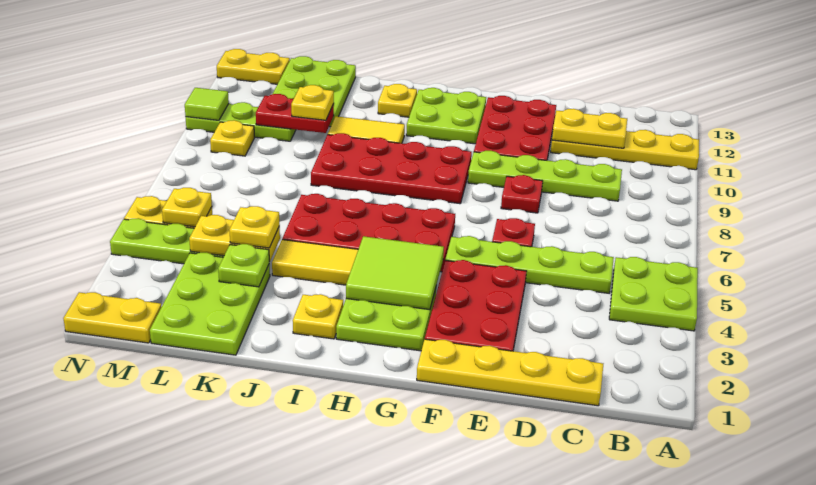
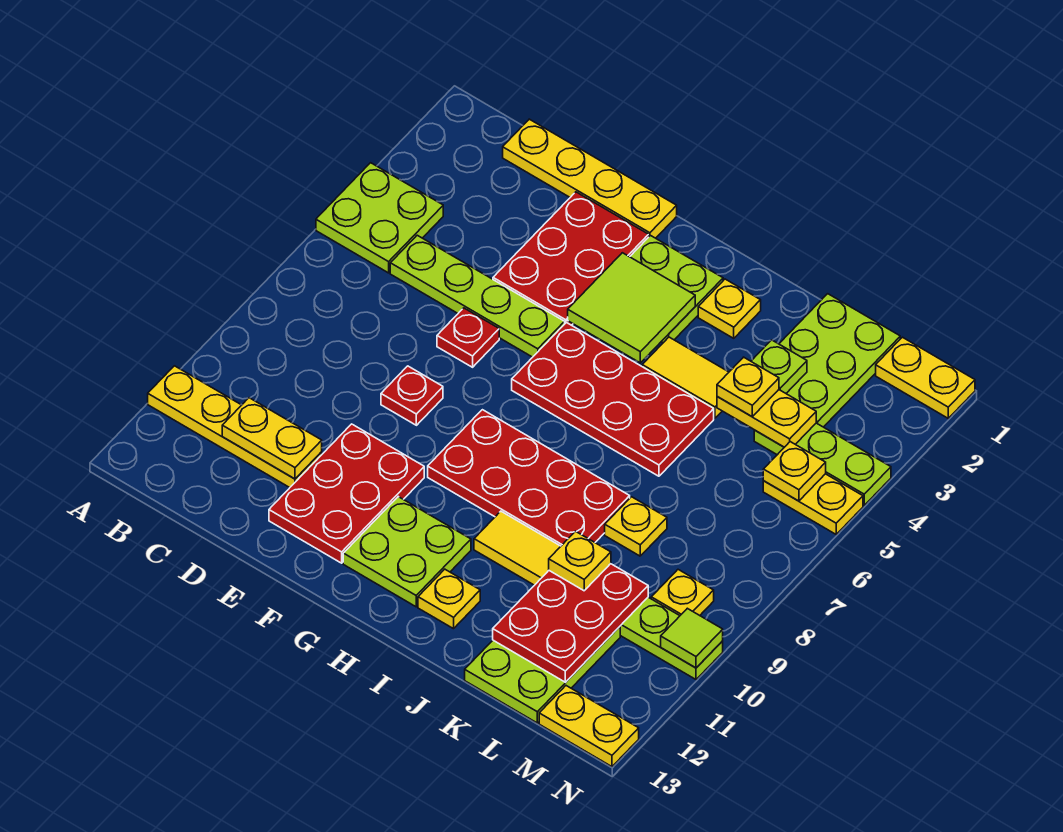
lime plate C9:F9 level 1 -> none
none -> yellow plate K8 level 1
red plate K10:L10 level 2 -> red plate K10:L12 level 2

